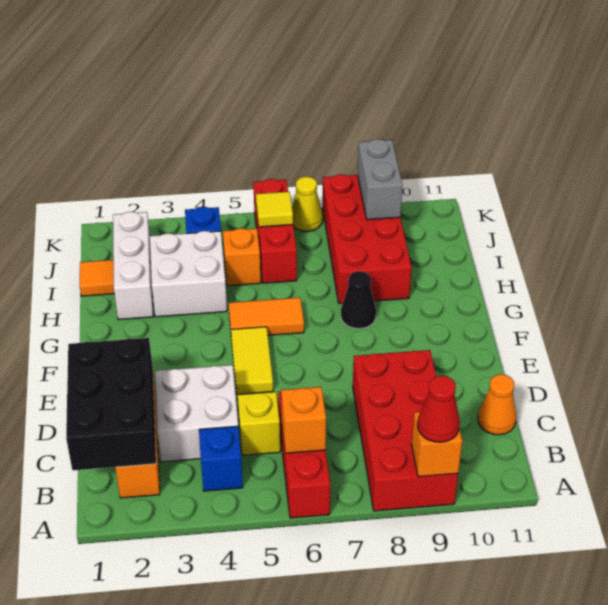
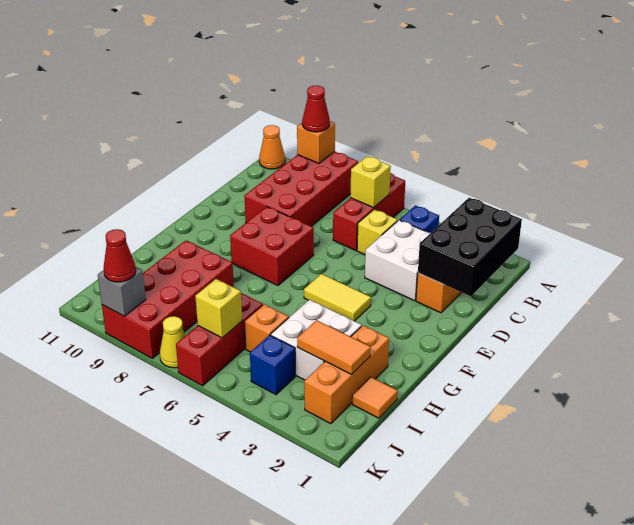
orange brick B6 level 2 -> yellow brick B6 level 2
orange cone C11 level 1 -> orange cone A11 level 1
yellow tile E5:F5 level 1 -> yellow tile F4:F5 level 1
none -> red brick E7:F8 level 1
orange tile G5:G6 level 1 -> orange tile I2:I3 level 2
black cone G8 level 1 -> none
white brick H2:J2 level 1 -> orange brick H2:J2 level 1
yellow tile J6 level 2 -> yellow brick J6 level 2
grey brick J9:K9 level 2 -> grey brick K9 level 2
none -> red cone K9 level 3

